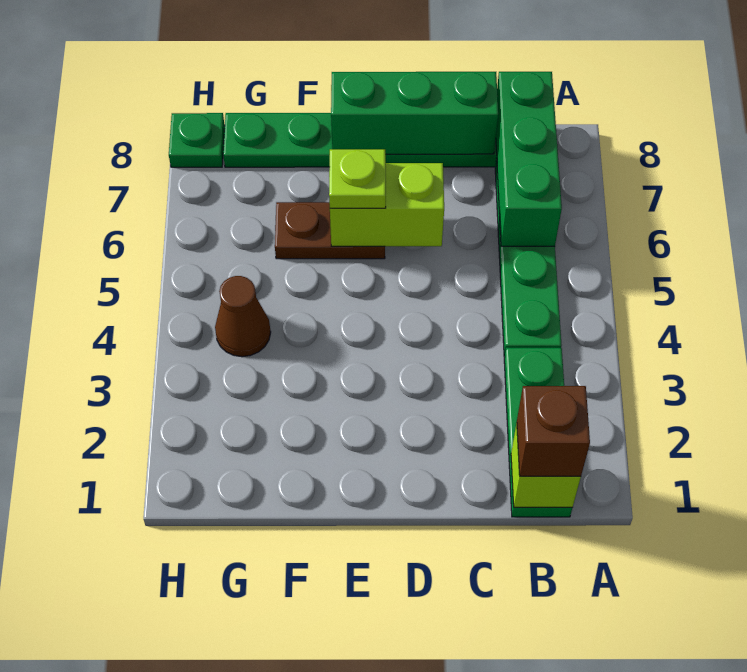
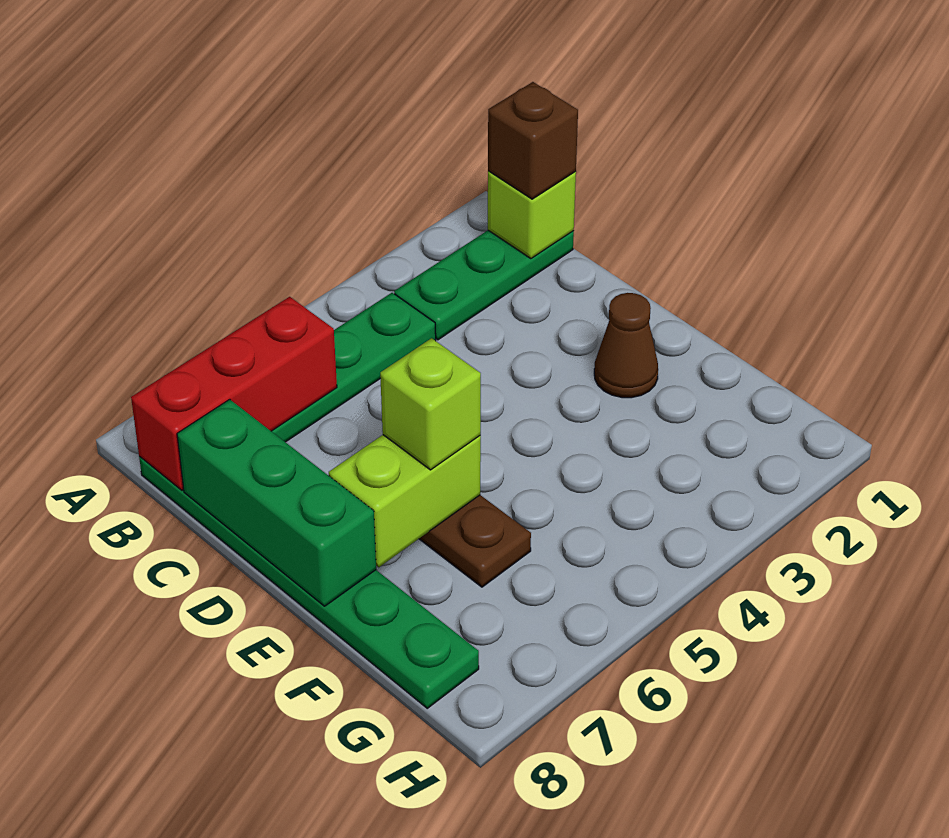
green brick B6:B8 level 2 -> red brick B6:B8 level 2
lime brick D6:E6 level 2 -> lime brick E6:E7 level 2
lime plate E6 level 3 -> lime brick E6 level 3
brown cone G4 level 1 -> brown cone E2 level 1
green plate H8 level 1 -> none

